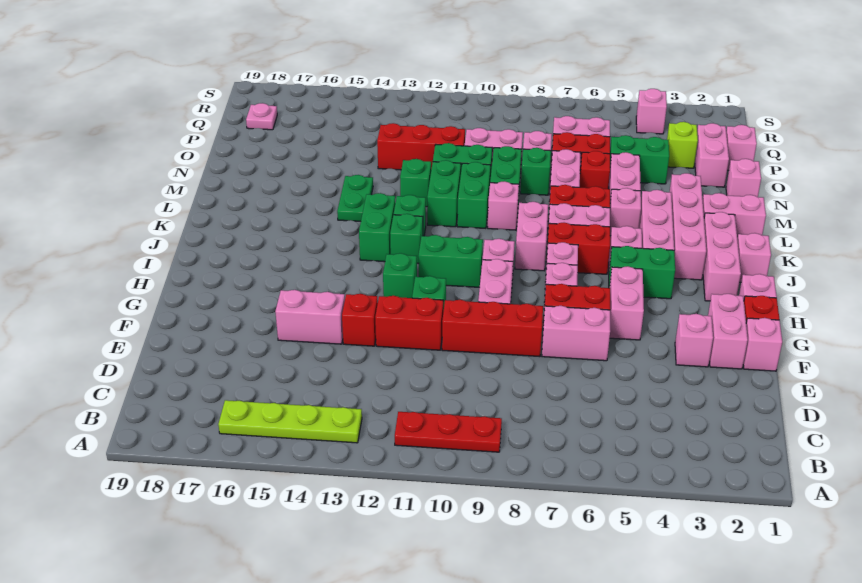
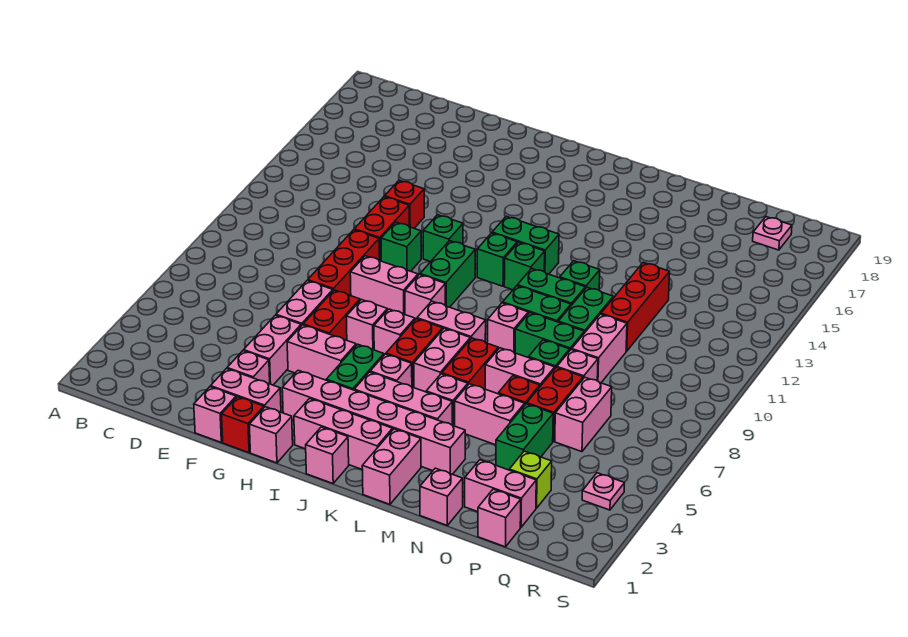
red plate B9:B11 level 1 -> none
lime plate B13:B16 level 1 -> none
pink brick F14:F15 level 1 -> pink brick F4:F5 level 1
pink brick J3:M3 level 1 -> pink brick H3:M3 level 1
green plate L14:M14 level 1 -> none
pink brick R4 level 1 -> pink plate R4 level 1

